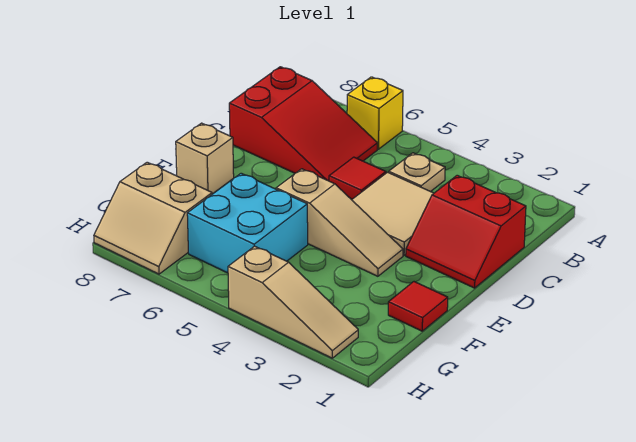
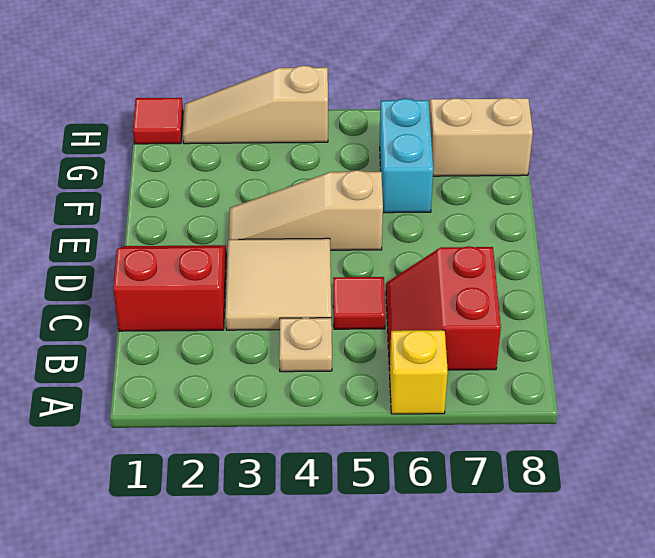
red slope B6:C8 level 1 top 8 -> red slope B6:C7 level 1 top 7
tan brick E8 level 1 -> none
red tile F1 level 1 -> red tile H1 level 1
cyan brick F5:G6 level 1 -> cyan brick F6:G6 level 1

